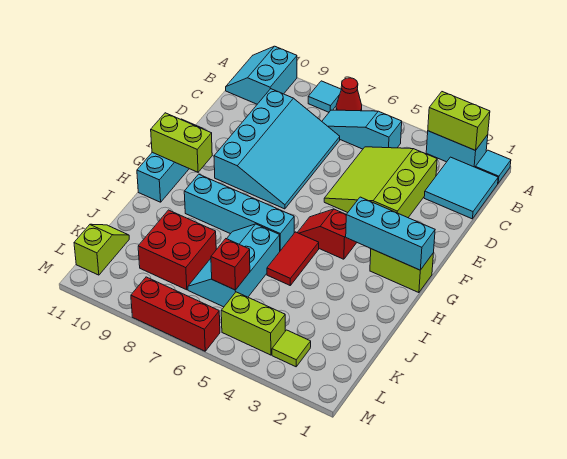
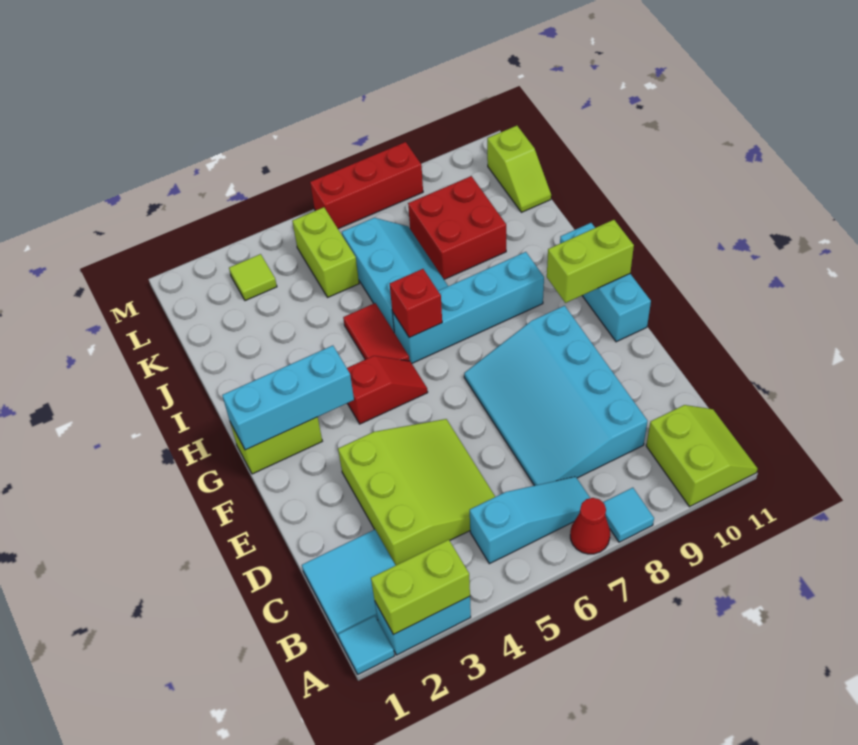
cyan slope A10:B11 level 1 top 10 -> lime slope A10:B11 level 1 top 10
red brick K6 level 2 -> red brick H6 level 2
lime brick L4:L5 level 1 -> lime brick K5:L5 level 1

